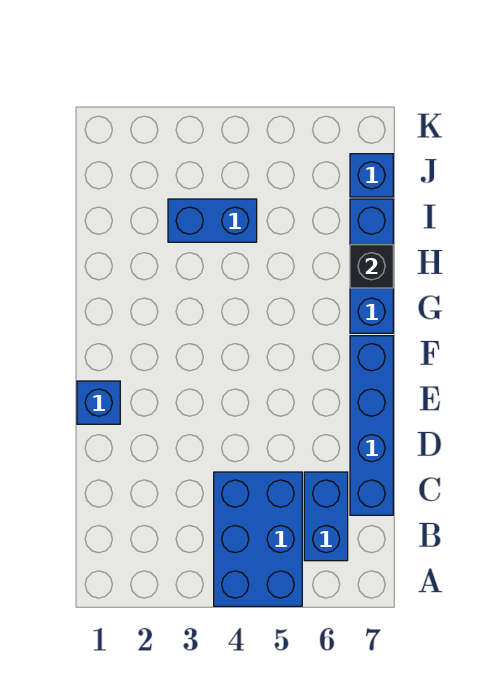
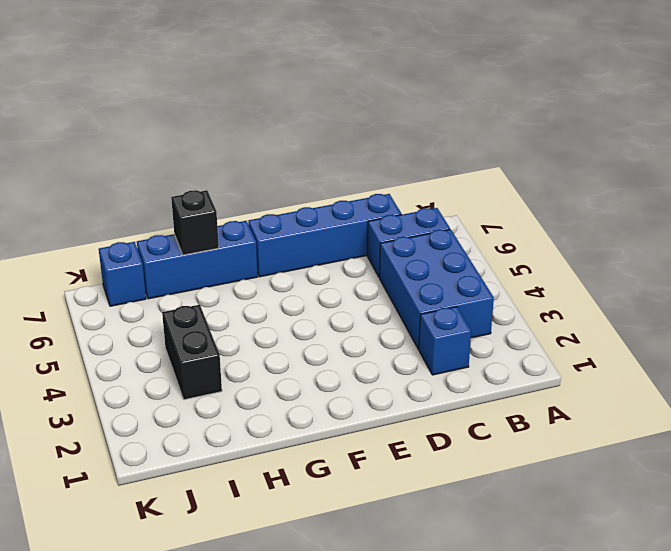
blue brick A4:C5 level 1 -> blue brick B3:C5 level 1
blue brick E1 level 1 -> blue brick C2 level 1
blue brick I3:I4 level 1 -> black brick I3:I4 level 1

